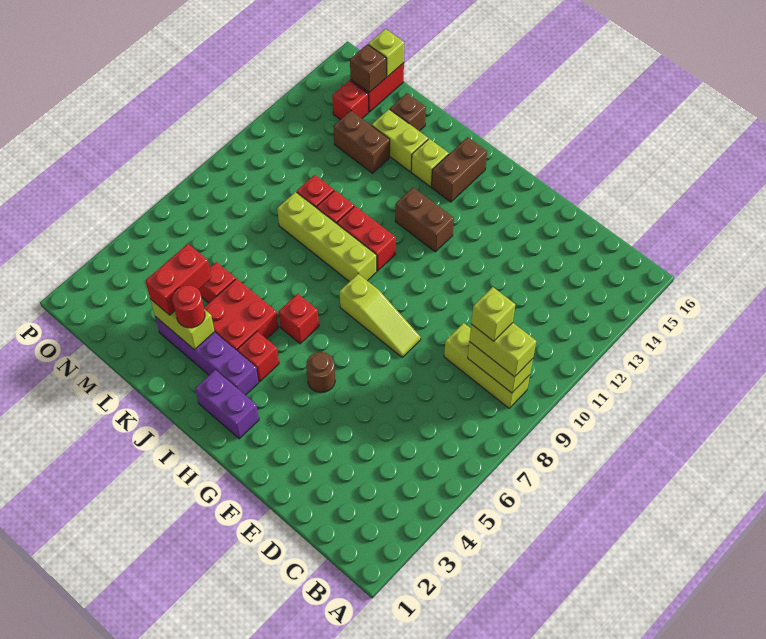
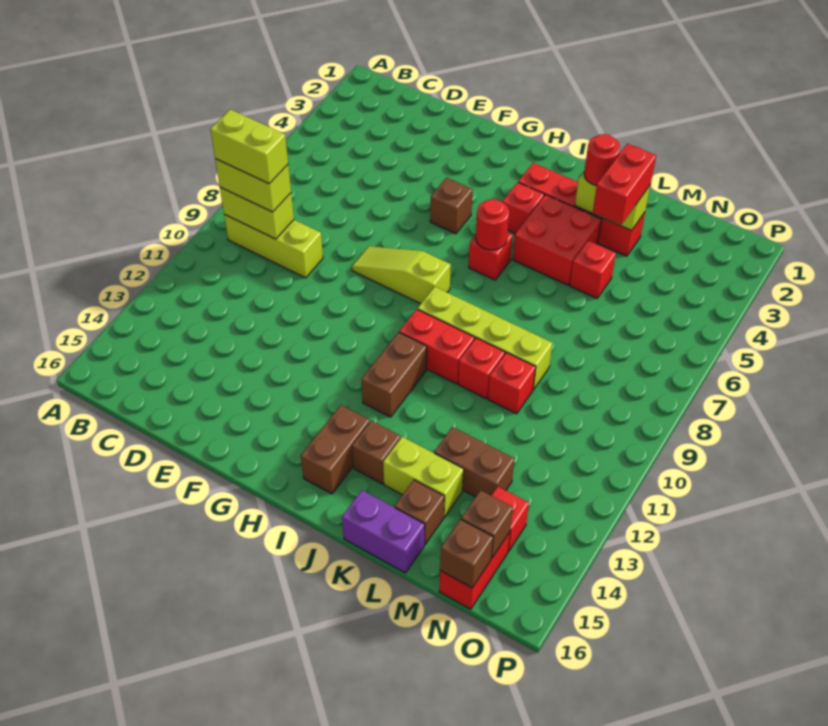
lime brick C9 level 4 -> lime brick B9:C9 level 4
brown round brick G5 level 1 -> brown brick G5 level 1
purple brick H2:I2 level 1 -> purple brick K16:L16 level 1
brown brick H12:I12 level 1 -> brown brick I11:I12 level 1
purple brick I3:L3 level 1 -> red brick I3:L3 level 1
none -> red round brick I6 level 2
lime brick J14 level 1 -> brown brick J14 level 1
lime brick N16 level 2 -> brown brick N16 level 2

